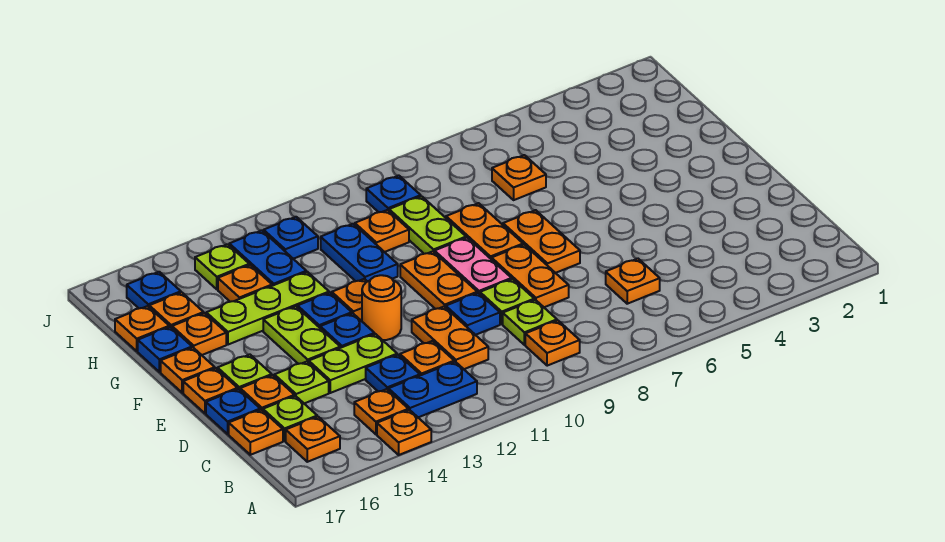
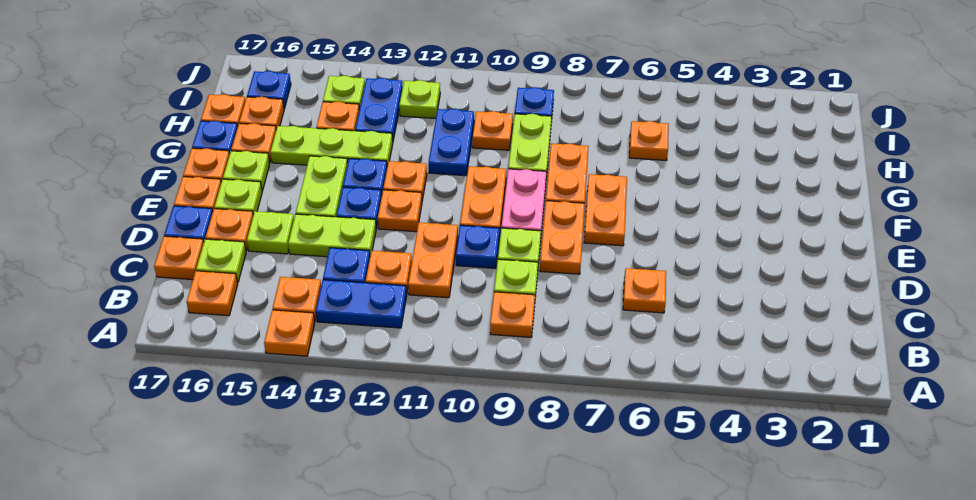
orange round brick E12 level 1 -> orange plate E12 level 1
none -> lime plate F16 level 1
blue plate I12 level 1 -> lime plate I12 level 1

